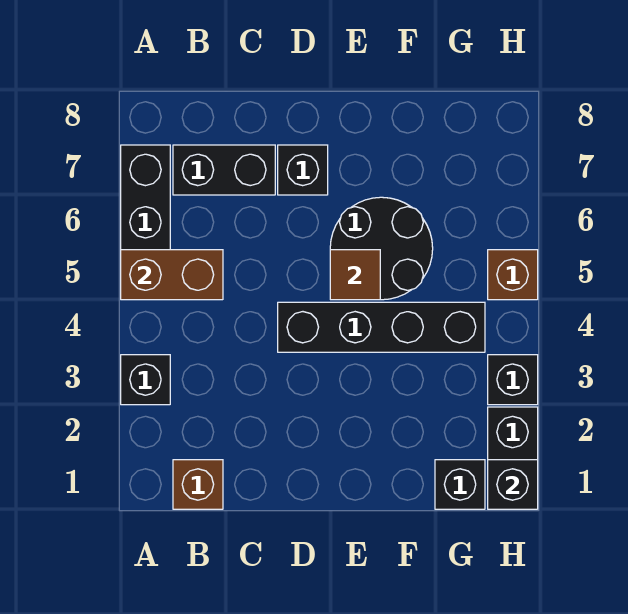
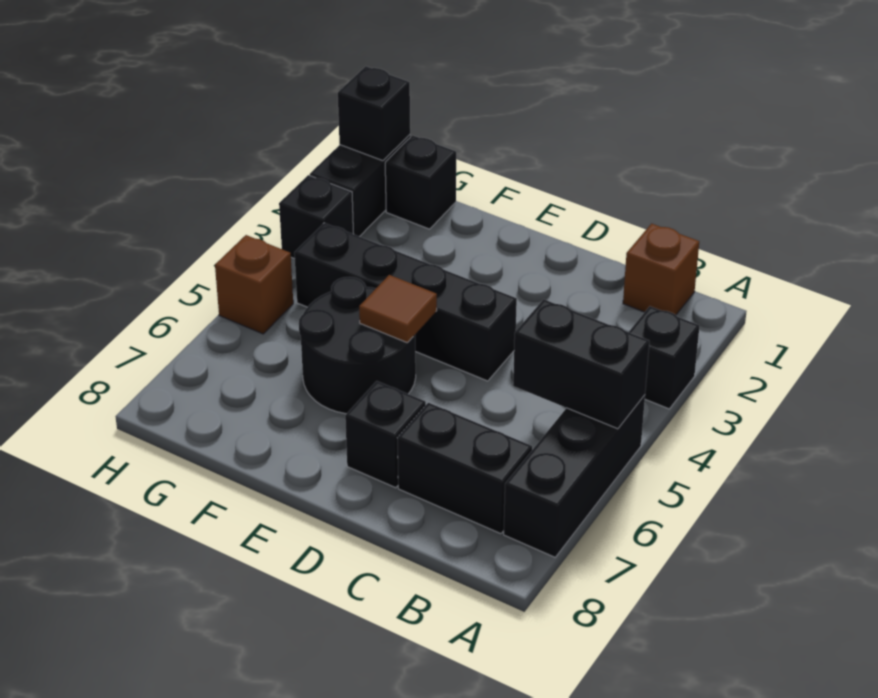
brown brick A5:B5 level 2 -> black brick A5:B5 level 2

